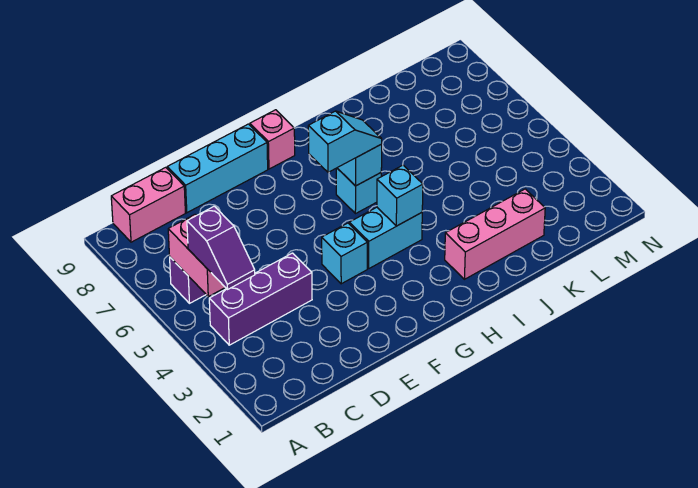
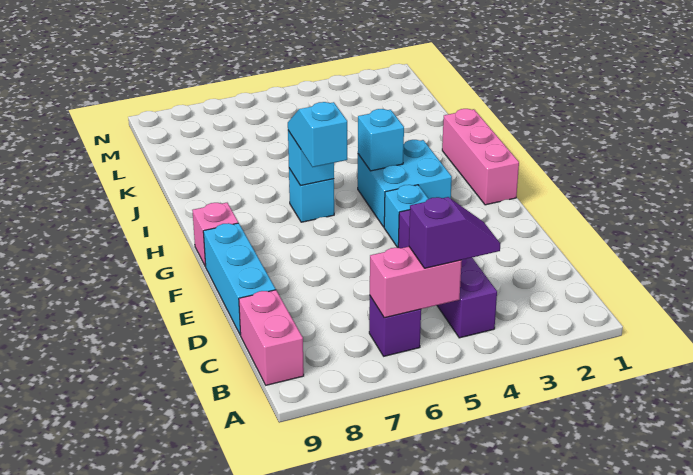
purple brick B4:D4 level 1 -> purple brick B4:E4 level 1
cyan brick G4:H4 level 1 -> cyan brick G3:H4 level 1
pink brick I2:K2 level 1 -> pink brick G1:I1 level 1

